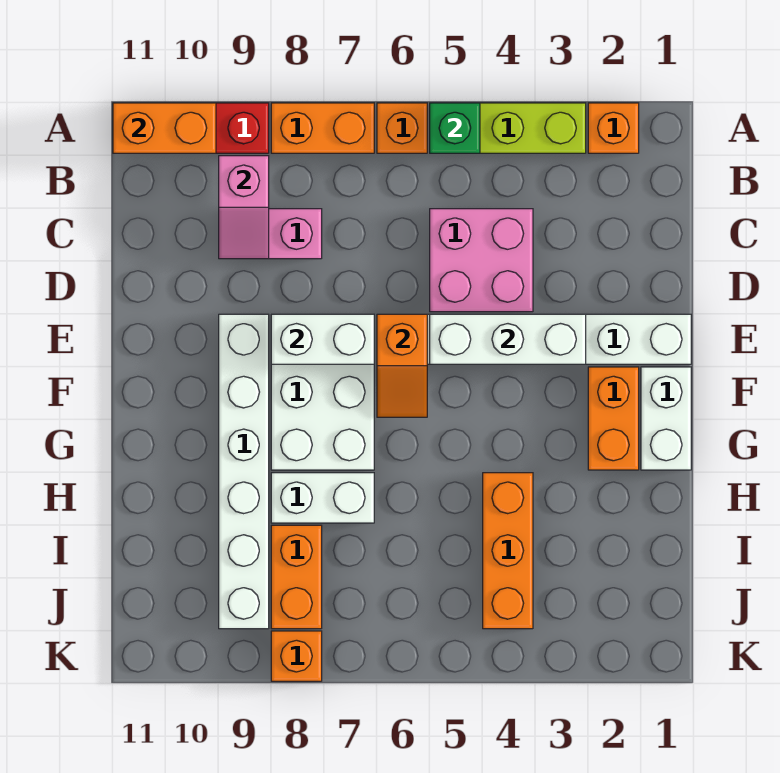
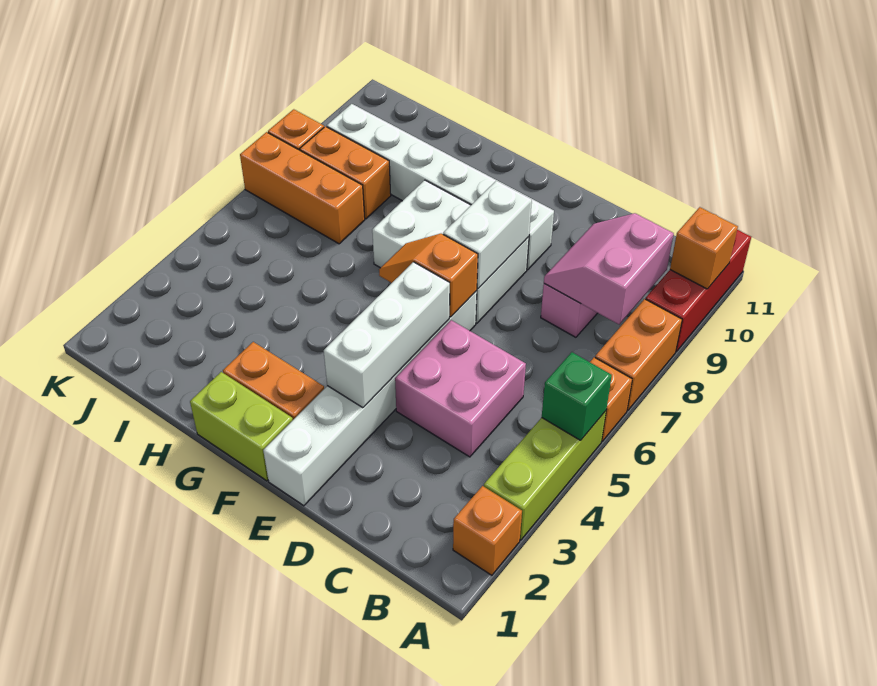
orange brick A10:A11 level 2 -> orange brick A10 level 2
pink slope B9:C9 level 2 top B -> pink slope B8:C9 level 2 top B
white brick F1:G1 level 1 -> lime brick F1:G1 level 1
orange brick H4:J4 level 1 -> orange brick I7:K7 level 1
white brick H7:H8 level 1 -> none

